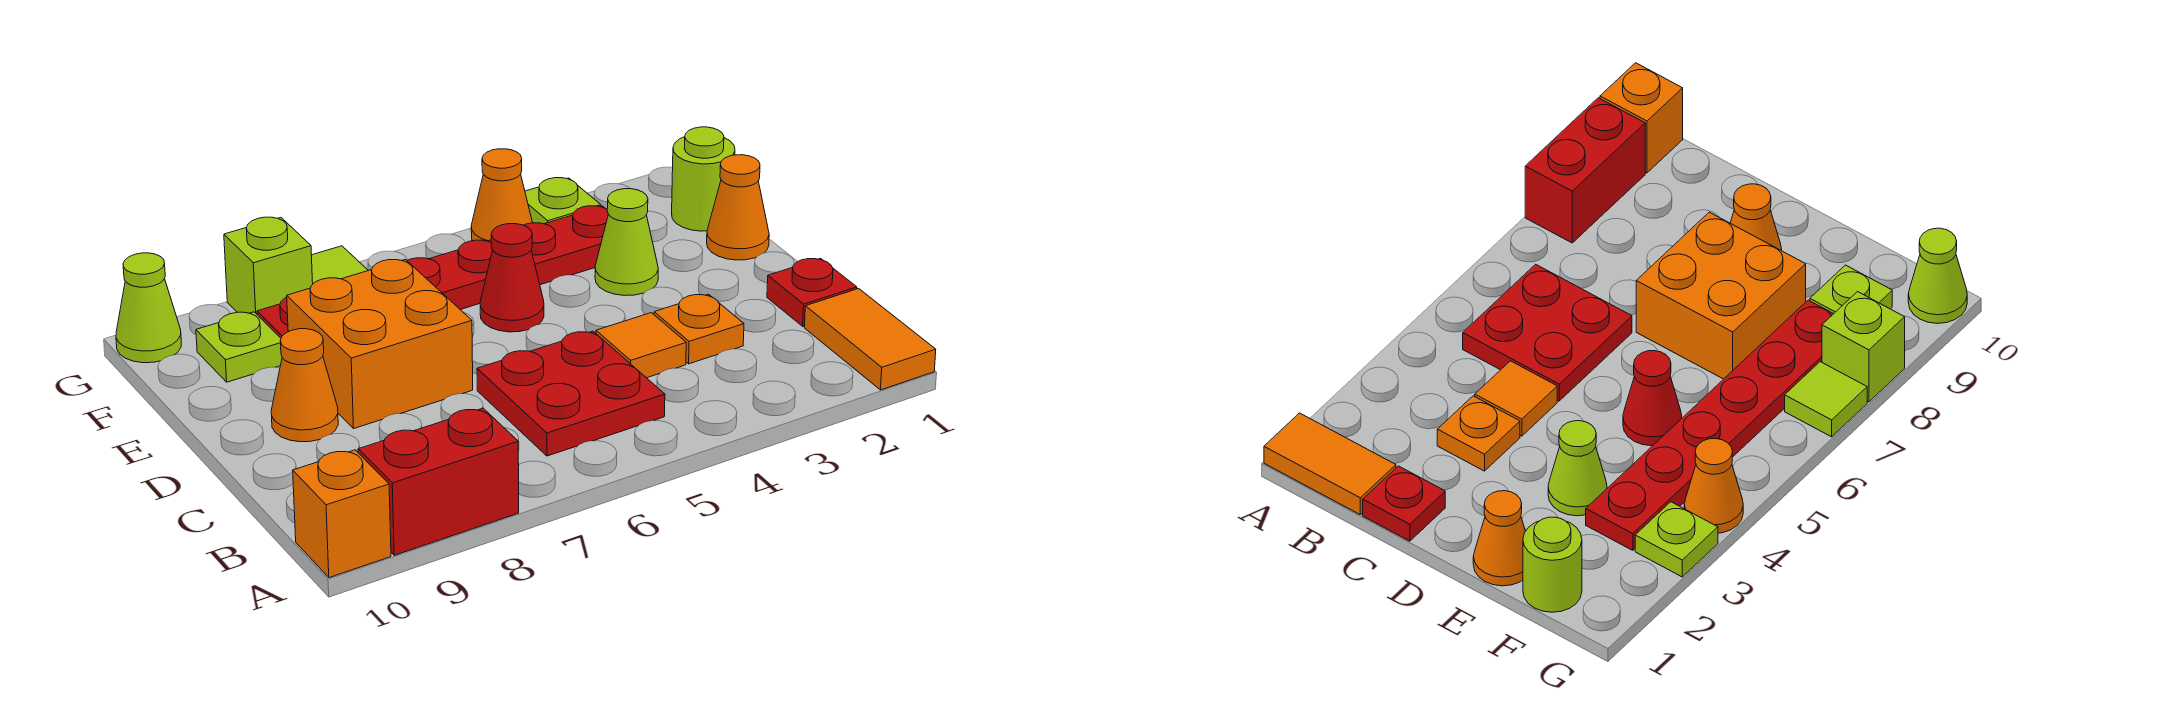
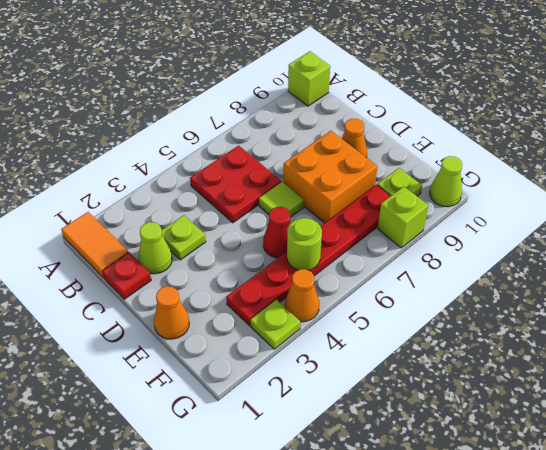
red brick A8:A9 level 1 -> none
orange brick A10 level 1 -> lime brick A10 level 1
orange plate C3 level 1 -> lime plate C3 level 1
orange tile C4 level 1 -> none
lime cone E3 level 1 -> lime cone C2 level 1
lime round brick F1 level 1 -> lime round brick F5 level 2
lime tile G7 level 1 -> lime tile D6 level 1

